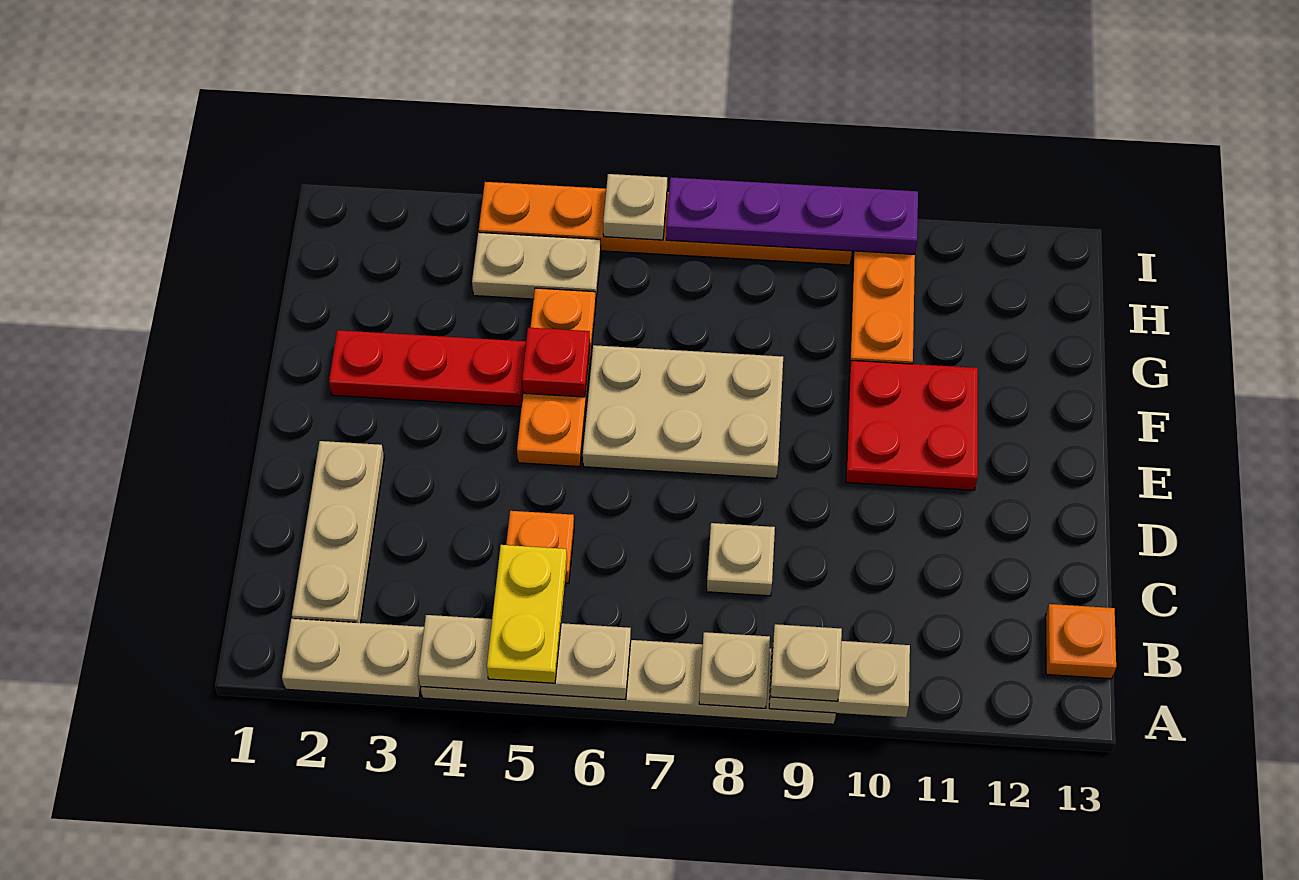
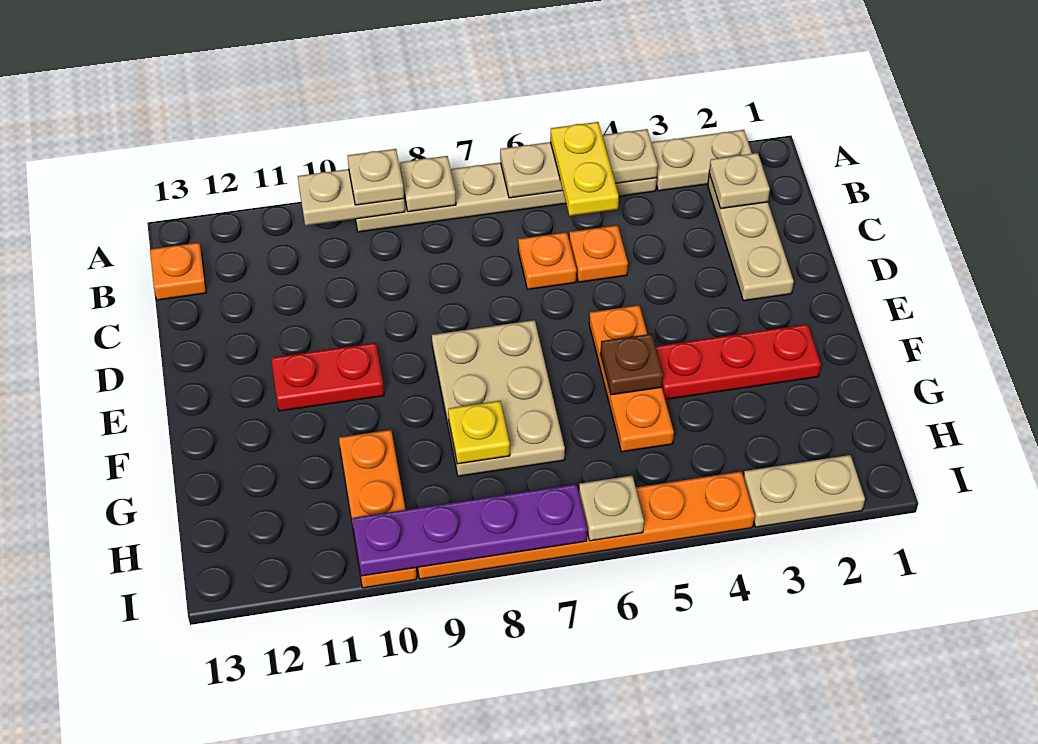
none -> orange plate C6 level 1
tan plate C8 level 1 -> tan plate B2 level 2
tan plate E6:F8 level 1 -> tan plate E7:G8 level 1
red plate E10:F11 level 1 -> red plate E10:E11 level 1
red plate F5 level 2 -> brown plate F5 level 2
none -> yellow plate G8 level 2
tan plate H4:H5 level 1 -> tan plate I2:I3 level 1

